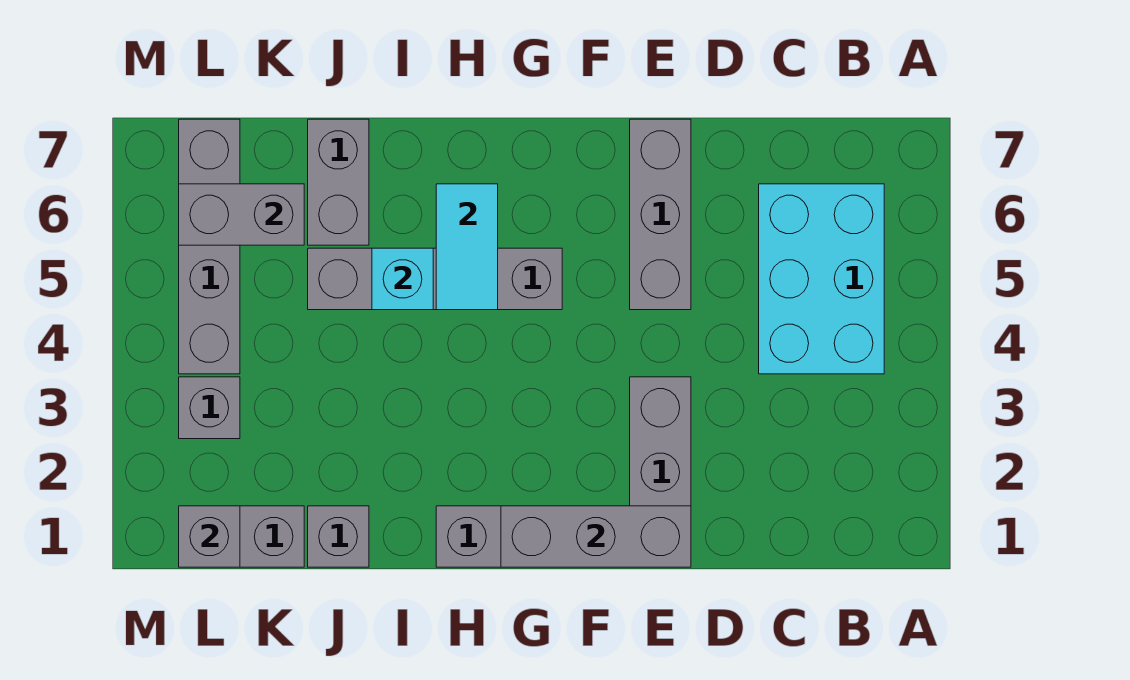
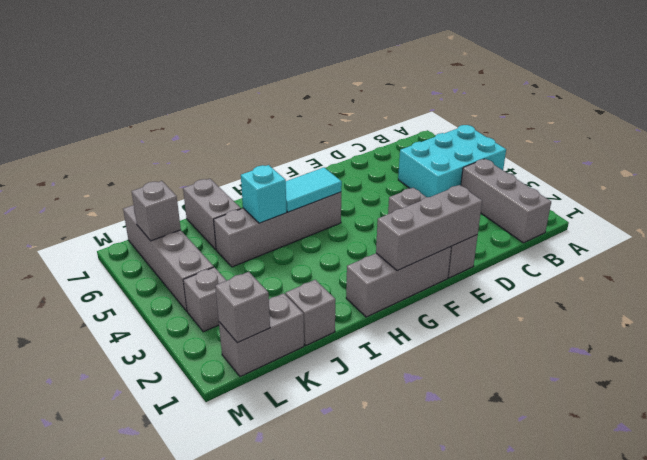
cyan brick B4:C6 level 1 -> cyan brick A4:C5 level 1
grey brick E5:E7 level 1 -> grey brick B1:B3 level 1
cyan tile H5:H6 level 2 -> cyan tile G5:H5 level 2
grey brick K6:L6 level 2 -> grey brick L6 level 2

